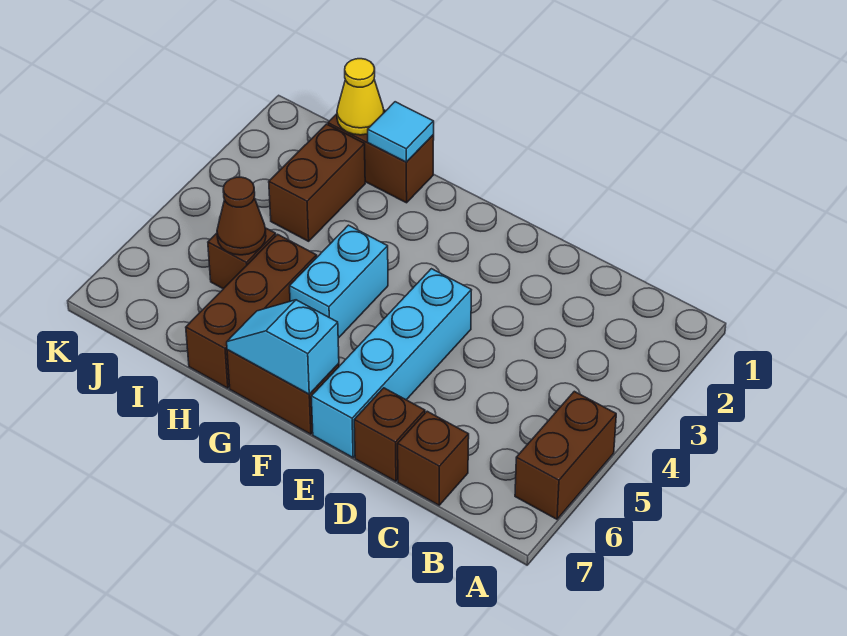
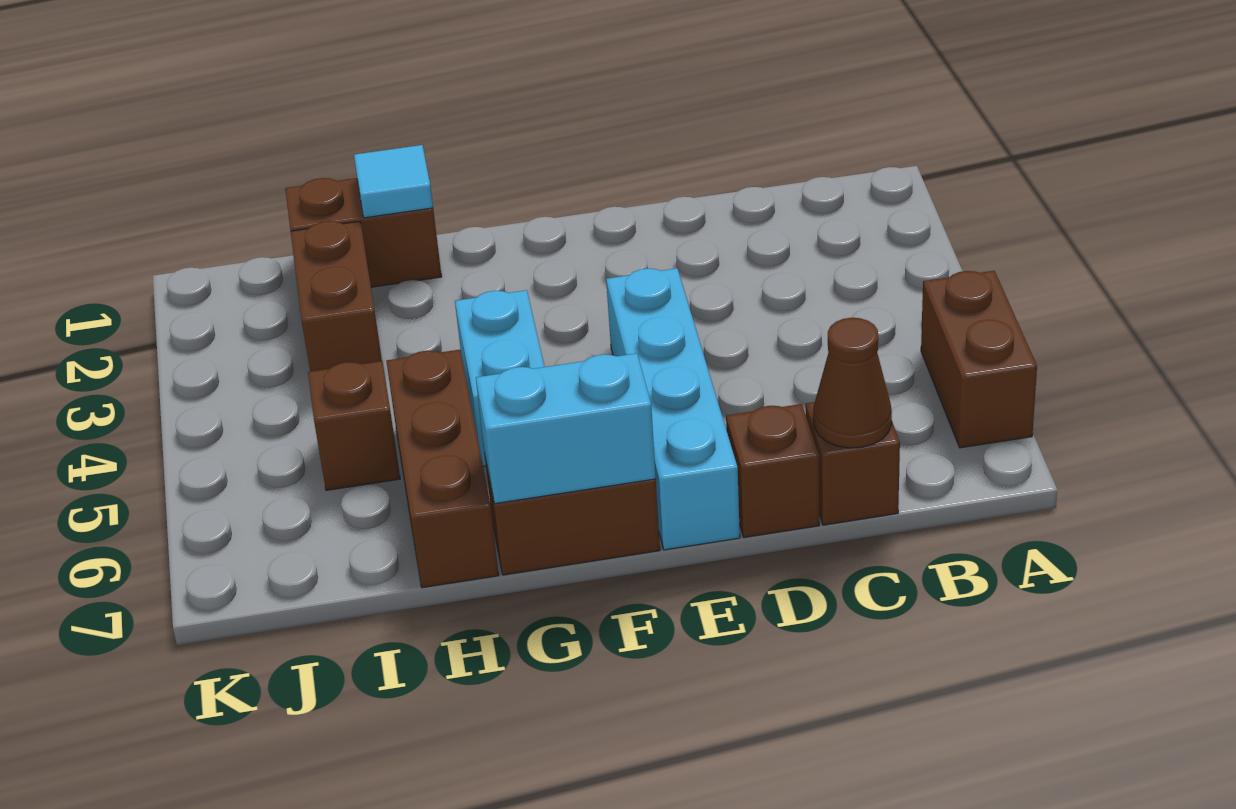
cyan slope F7:G7 level 2 top F -> cyan brick F7:G7 level 2
yellow cone I1 level 2 -> none
brown cone I5 level 2 -> brown cone C7 level 2

